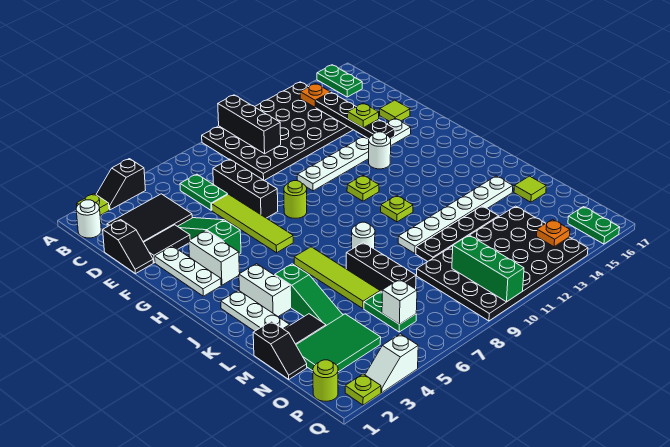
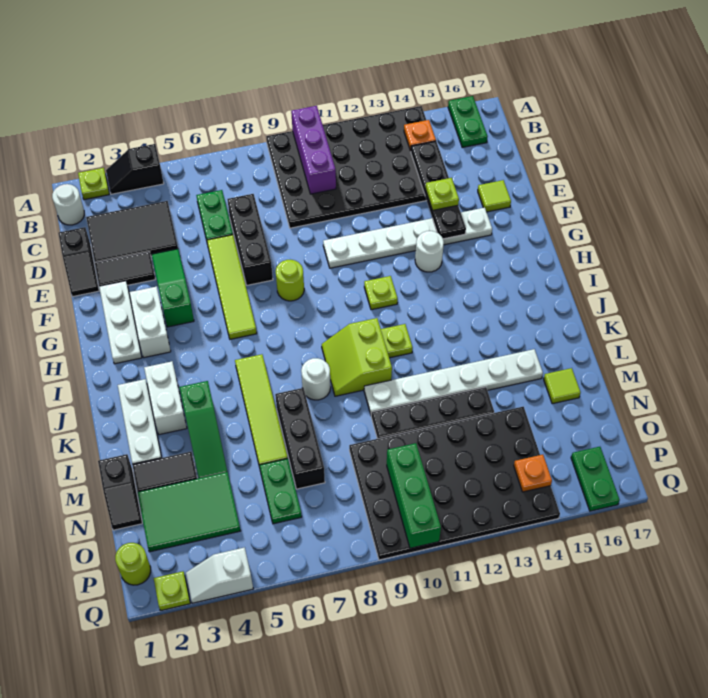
black brick A10:C10 level 2 -> purple brick A10:C10 level 2
none -> lime slope J9:K10 level 1 top 10
white brick O6 level 2 -> none

